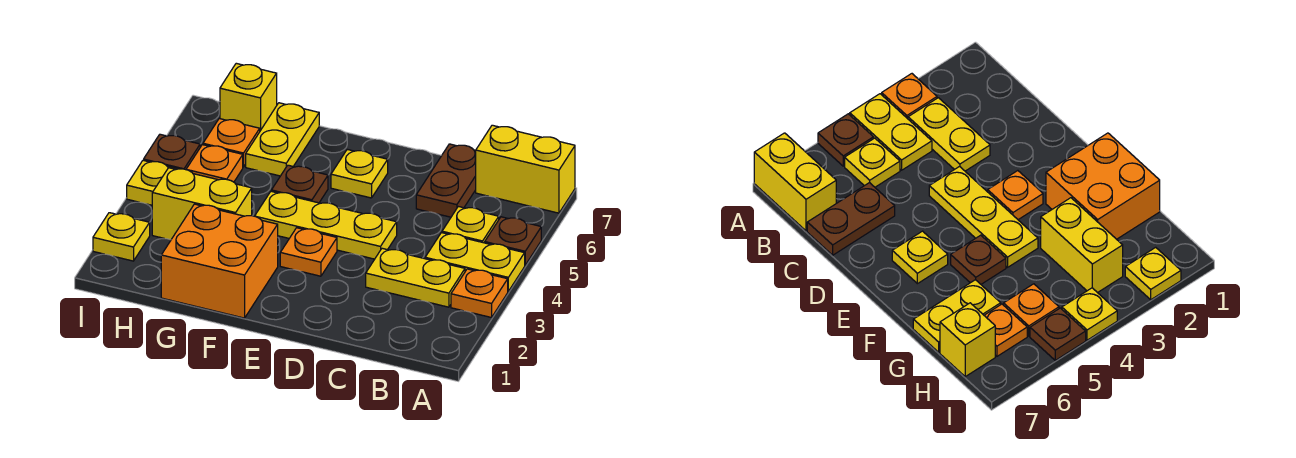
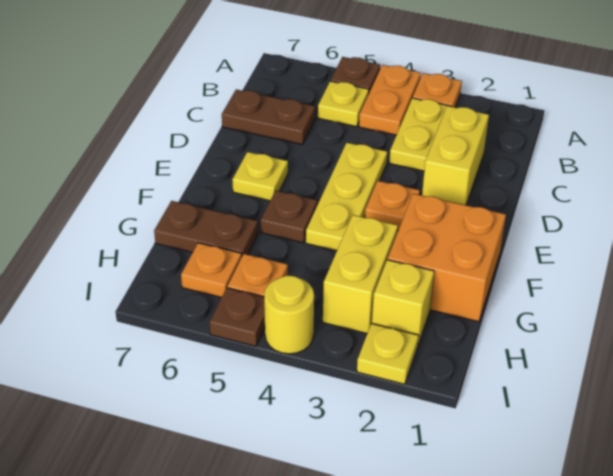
yellow plate A4:B4 level 1 -> orange plate A4:B4 level 1
yellow brick A7:B7 level 1 -> yellow brick C2:D2 level 1
yellow plate G6:G7 level 1 -> brown plate G6:G7 level 1
yellow brick H7 level 1 -> yellow brick H2 level 1
yellow plate I4 level 1 -> yellow round brick I4 level 1

